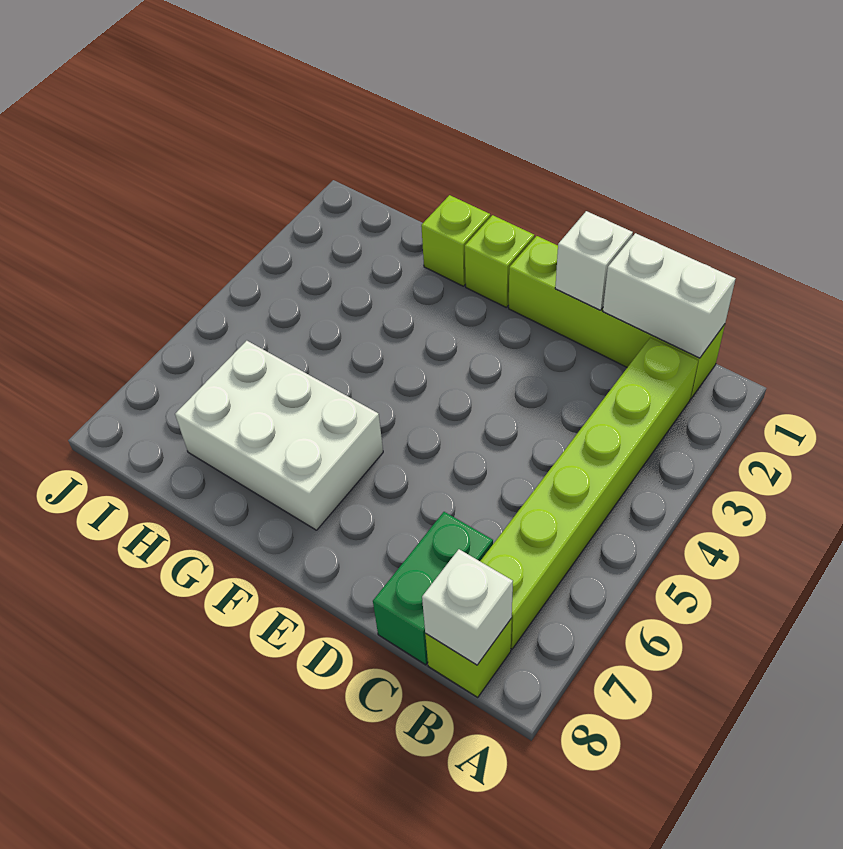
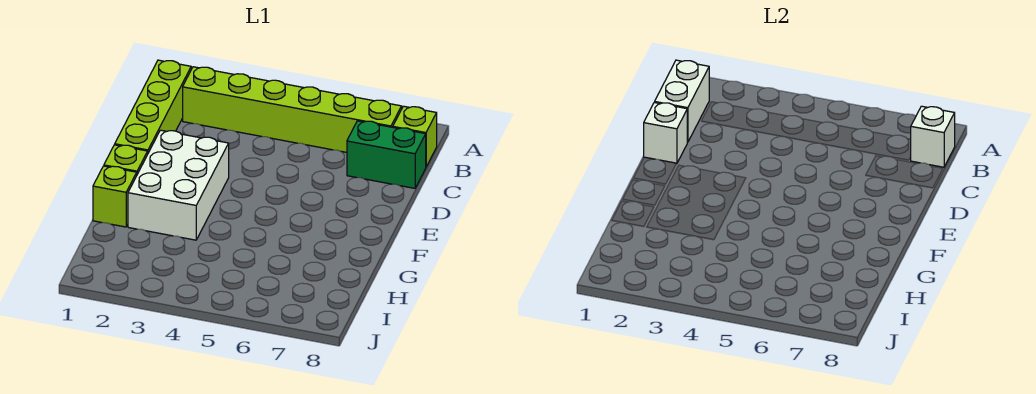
white brick F6:H7 level 1 -> white brick E2:G3 level 1

